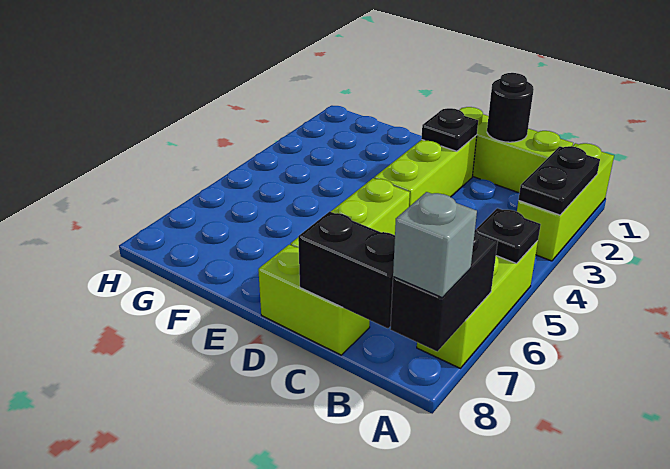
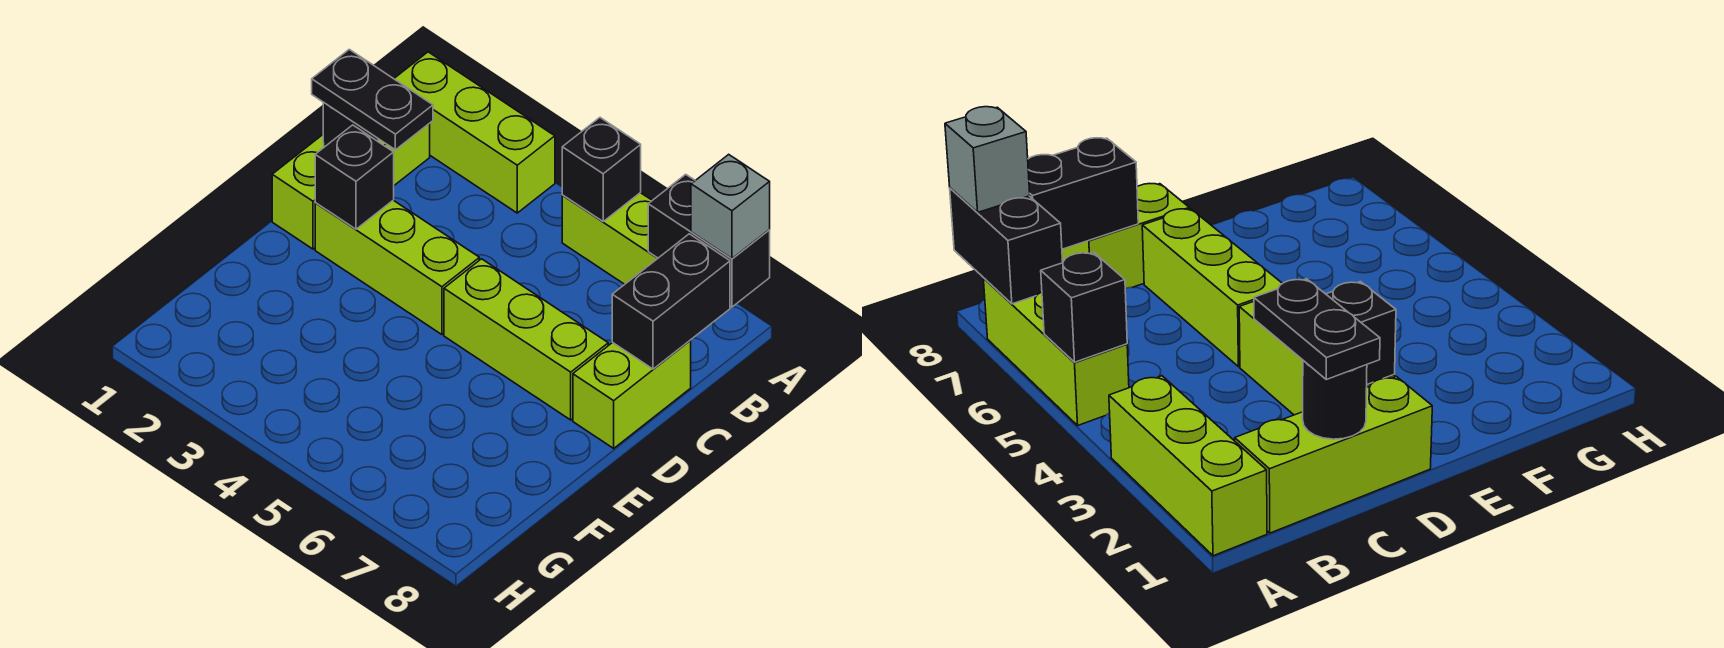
black plate A2:A3 level 2 -> black plate C1:C2 level 3
black plate A5 level 2 -> black brick A5 level 2
black plate D2 level 2 -> black brick D2 level 2

